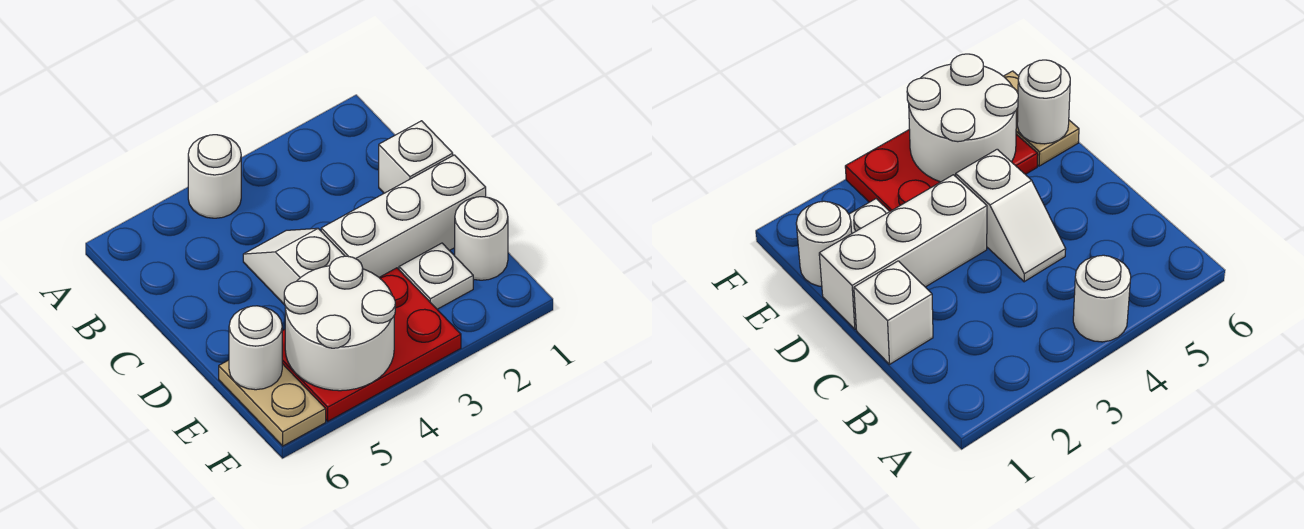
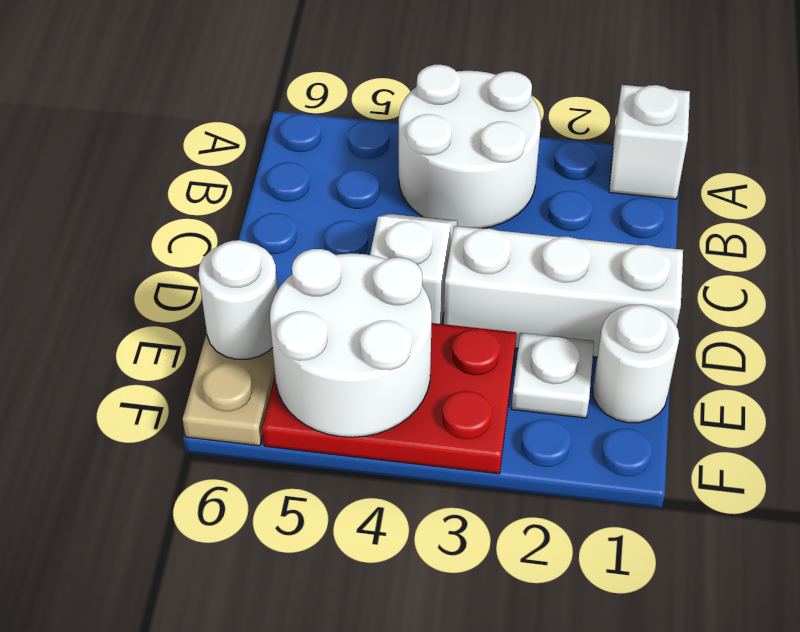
white round brick A4 level 1 -> white round brick A3:B4 level 1
white brick C1 level 1 -> white brick A1 level 1

